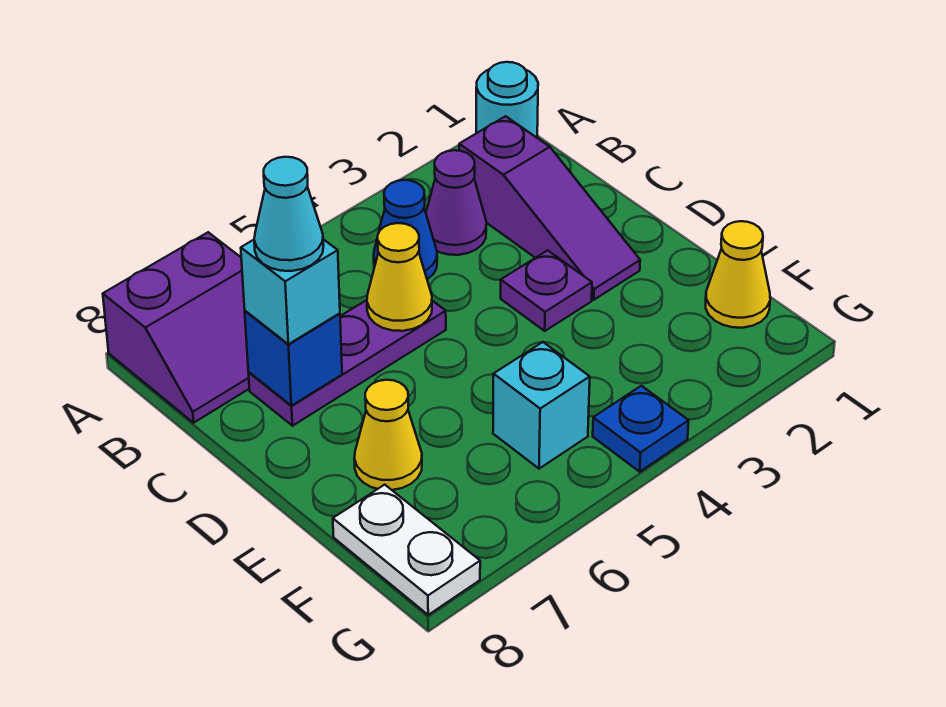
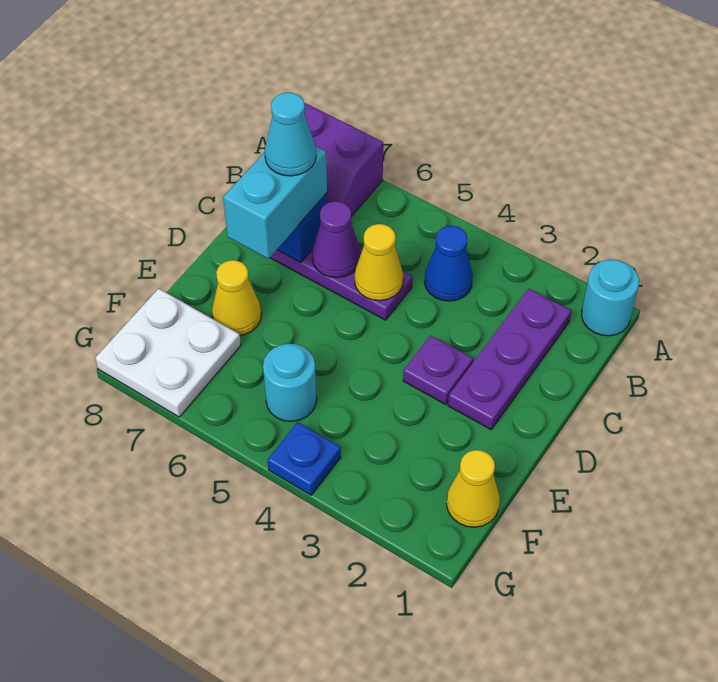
purple slope B2:D2 level 1 top B -> purple plate B2:D2 level 1
purple cone B3 level 1 -> purple cone C6 level 2
cyan brick C7 level 3 -> cyan brick C7:D7 level 3
cyan brick F5 level 1 -> cyan round brick F5 level 1
white plate F8:G8 level 1 -> white plate F7:G8 level 1

